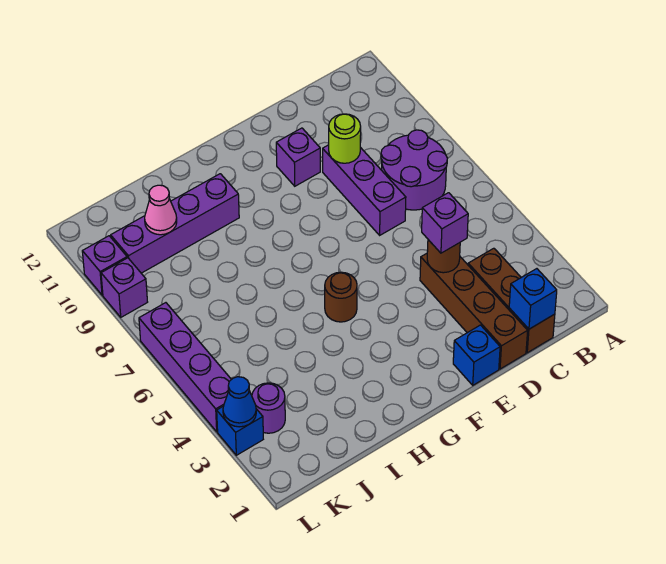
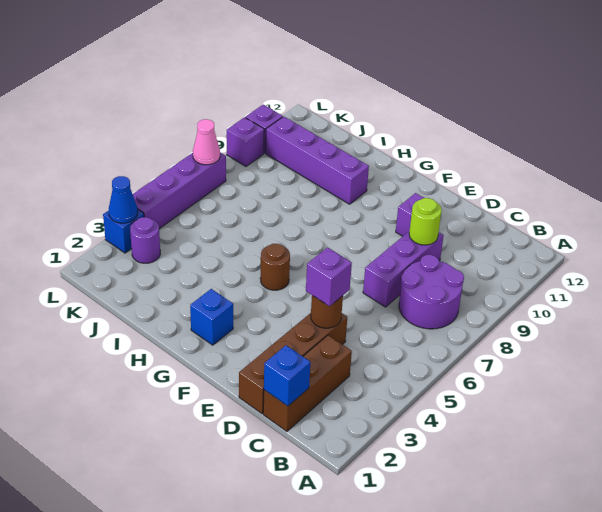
blue brick E1 level 1 -> blue brick G2 level 1
pink cone J10 level 2 -> pink cone L7 level 2

